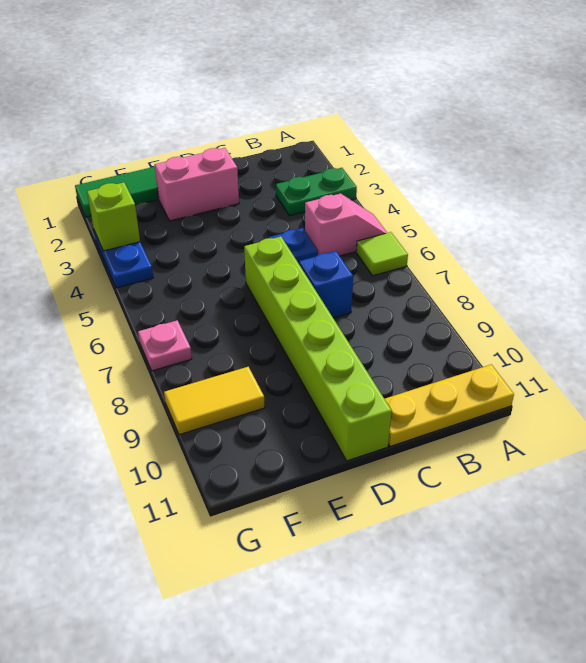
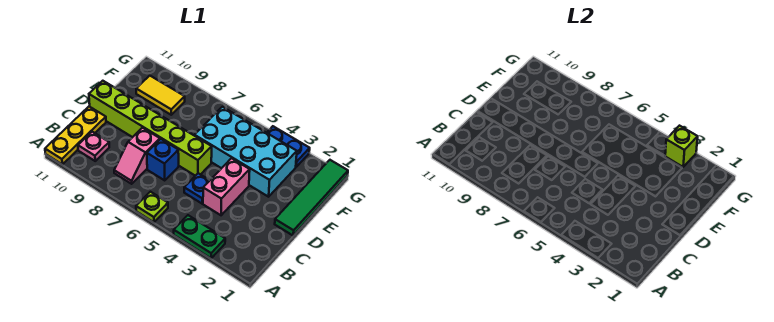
green plate A3:B3 level 1 -> green plate A3:A4 level 1
pink slope A5:B5 level 1 top B -> pink slope B8:C8 level 1 top C
lime tile A6 level 1 -> lime plate A6 level 1
pink brick D2:E2 level 1 -> pink brick C4:D4 level 1
none -> cyan brick E3:F6 level 1
yellow tile F9:G9 level 1 -> yellow tile F9:F10 level 1
pink plate G7 level 1 -> pink plate B10 level 1

